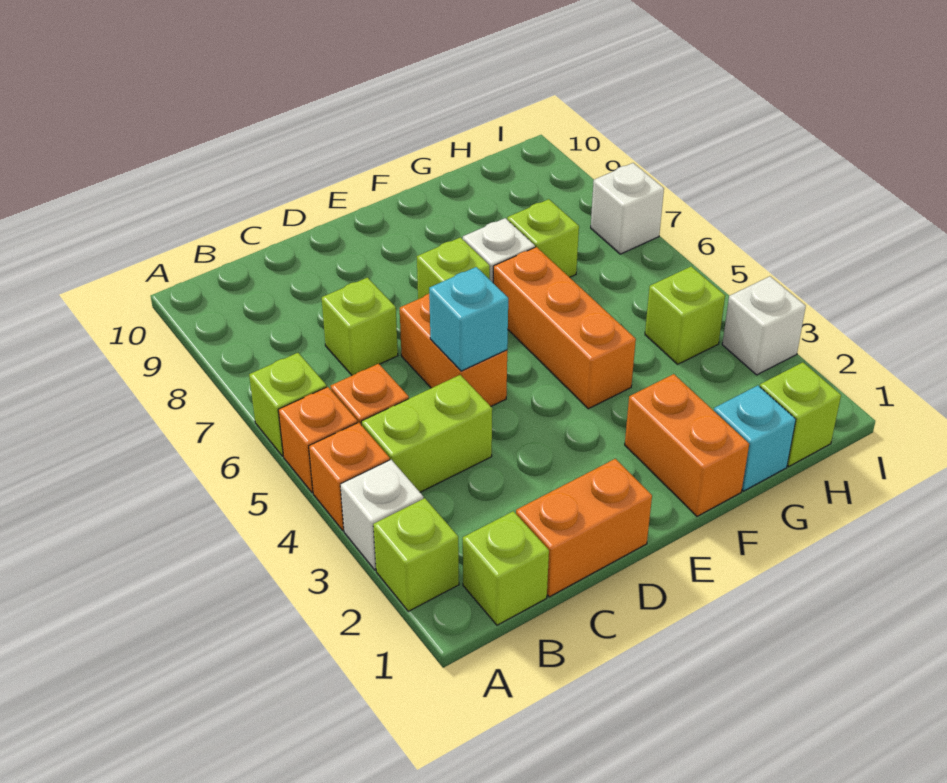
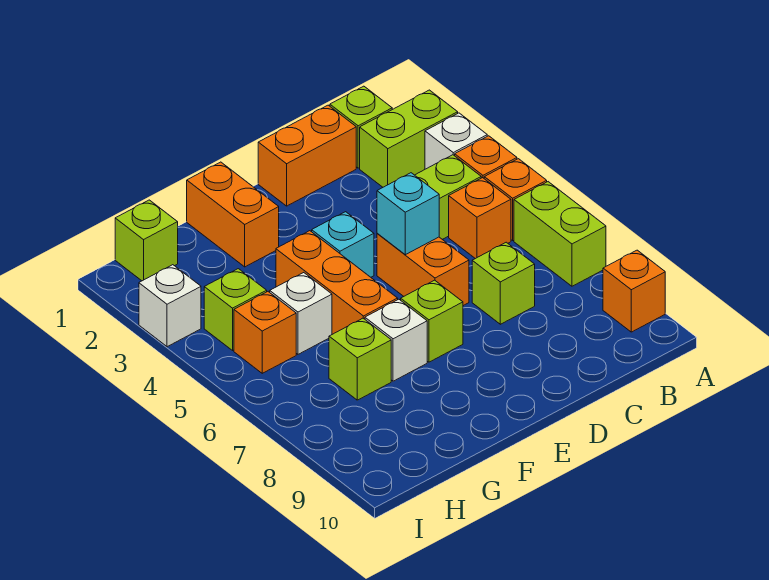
lime brick A2 level 1 -> lime brick A2:B2 level 1
lime brick A6 level 1 -> lime brick A6:A7 level 1
none -> orange brick A9 level 1
cyan brick G1 level 1 -> cyan brick E4 level 1
none -> orange brick H5 level 1
white brick I7 level 1 -> white brick G5 level 1

